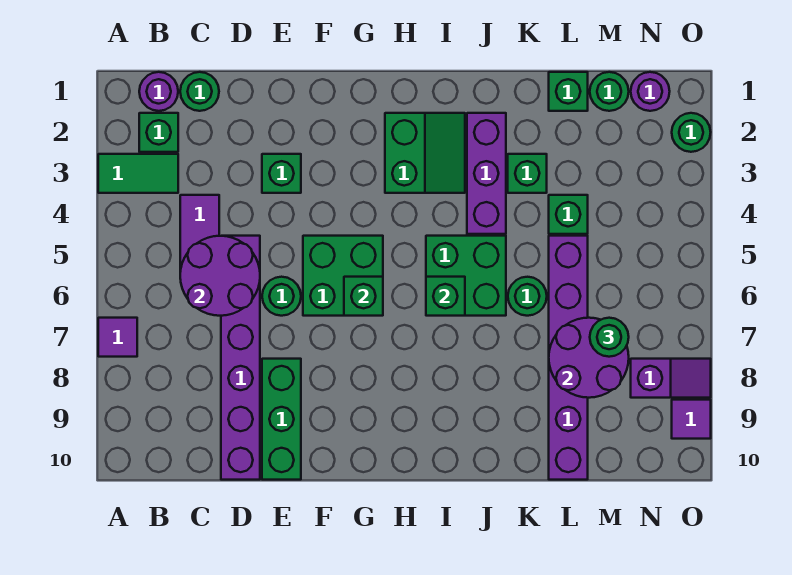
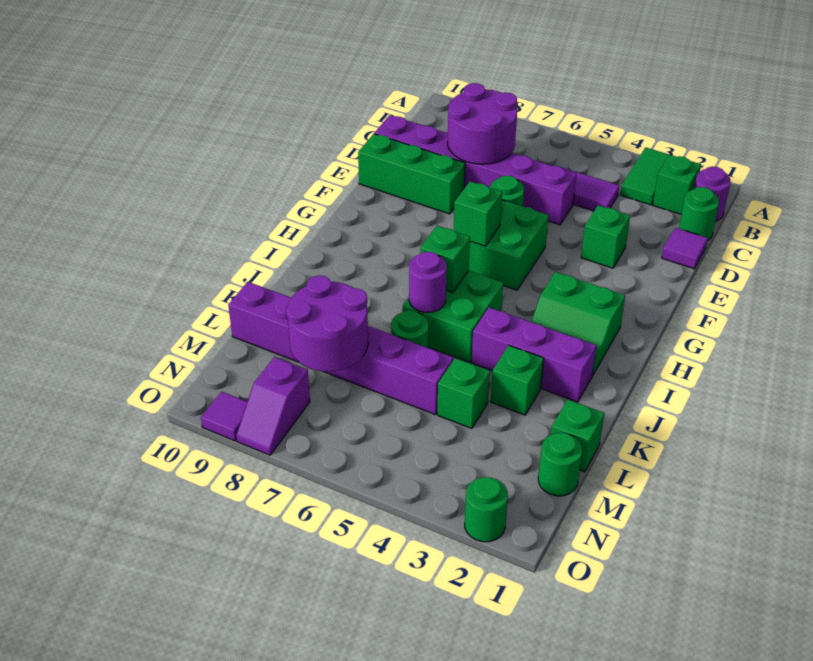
purple tile A7 level 1 -> purple tile D1 level 1
purple round brick C5:D6 level 2 -> purple round brick C7:D8 level 2
green round brick M7 level 3 -> none
purple round brick N1 level 1 -> purple round brick J6 level 2

